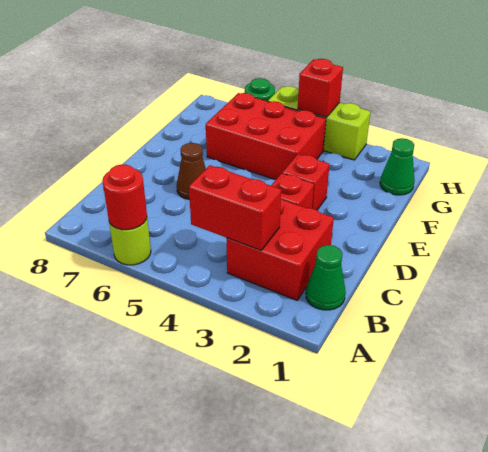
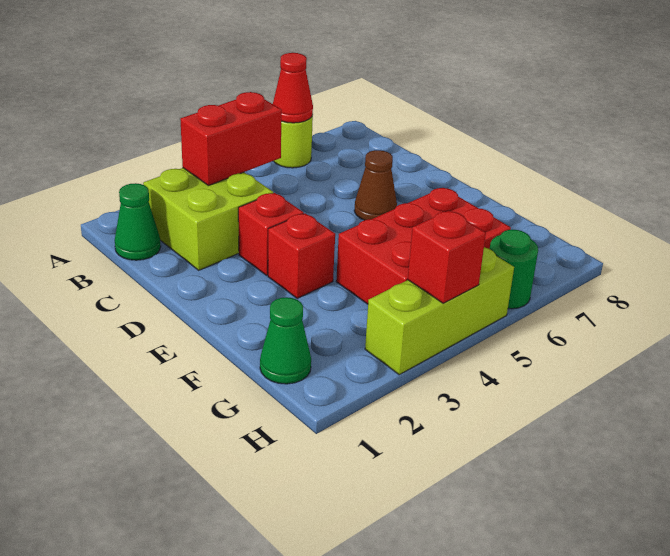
red round brick A6 level 2 -> red cone A6 level 2
red brick B2:C3 level 1 -> lime brick B2:C3 level 1

